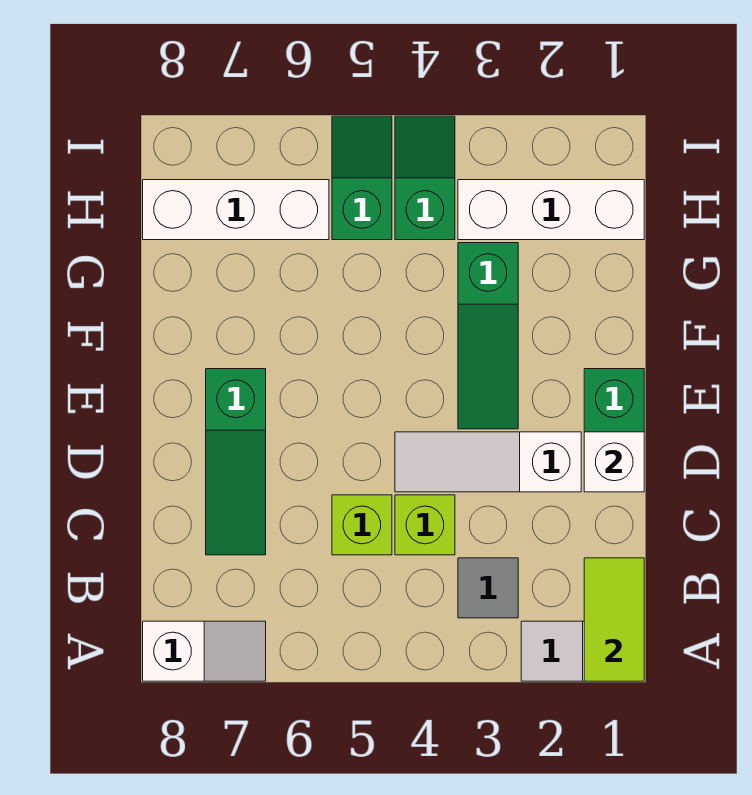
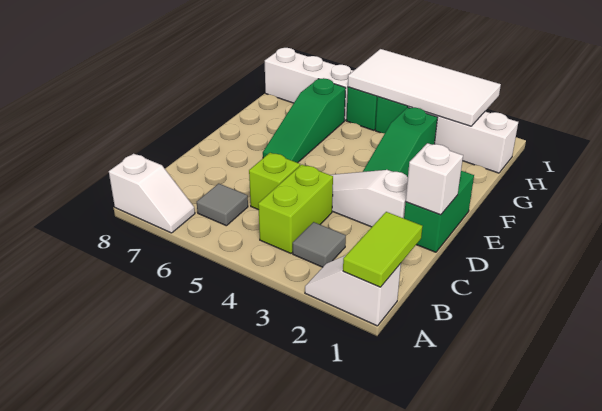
none -> grey tile B6 level 1
lime brick C4 level 1 -> lime brick B4:C4 level 1
green slope C7:E7 level 1 top E -> green slope E6:G6 level 1 top G
none -> white tile H2:I5 level 2

